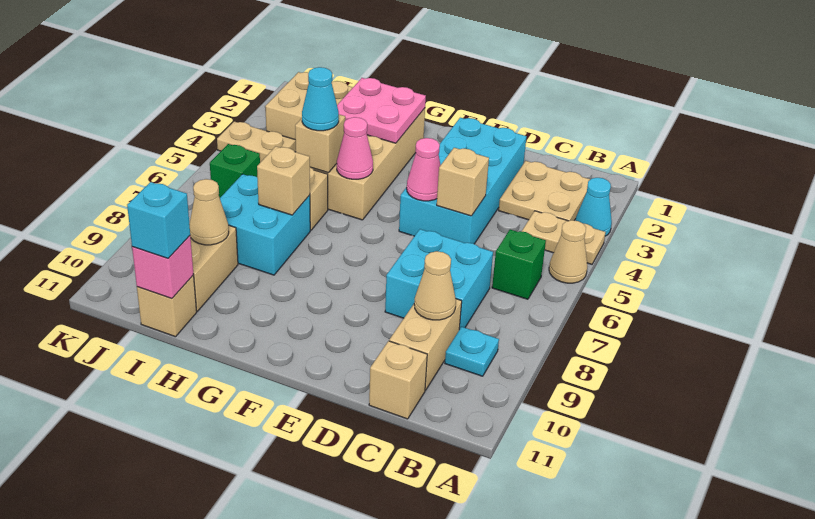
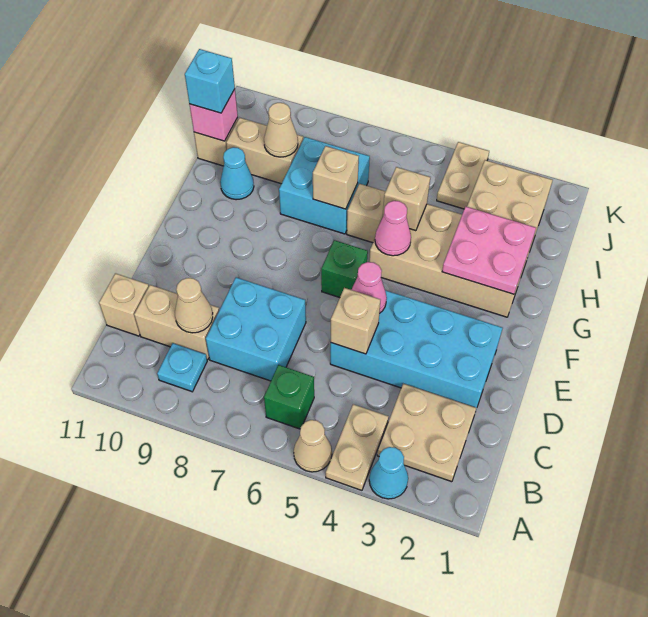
cyan cone H5 level 3 -> cyan cone H10 level 1
green brick J6 level 1 -> green brick F6 level 1

